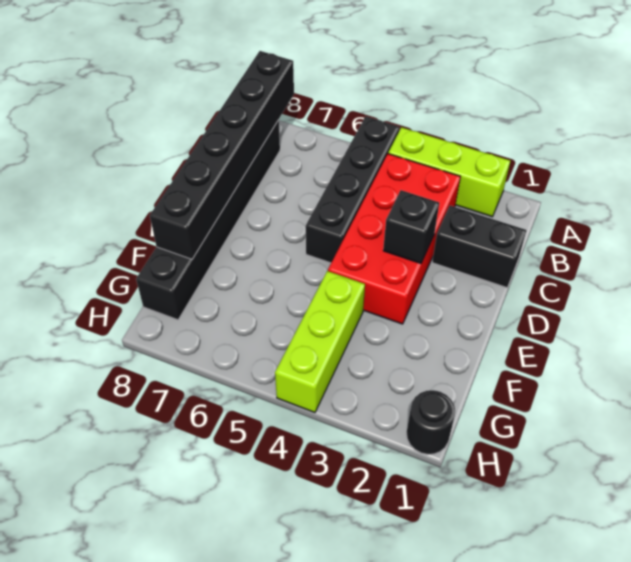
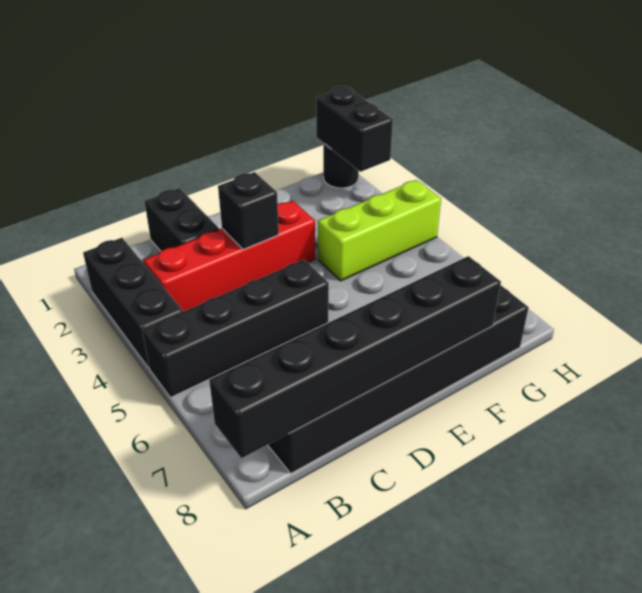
lime brick A2:A4 level 1 -> black brick A2:A4 level 1
red brick B3:E4 level 1 -> red brick B3:E3 level 1
none -> black brick H1:H2 level 2

